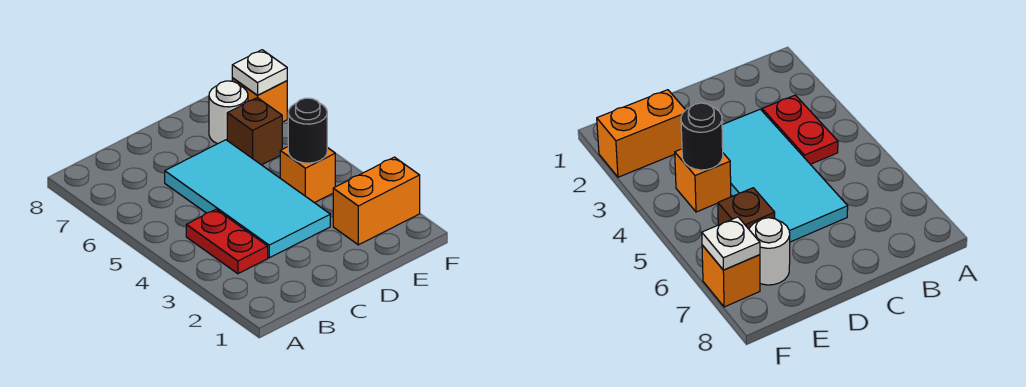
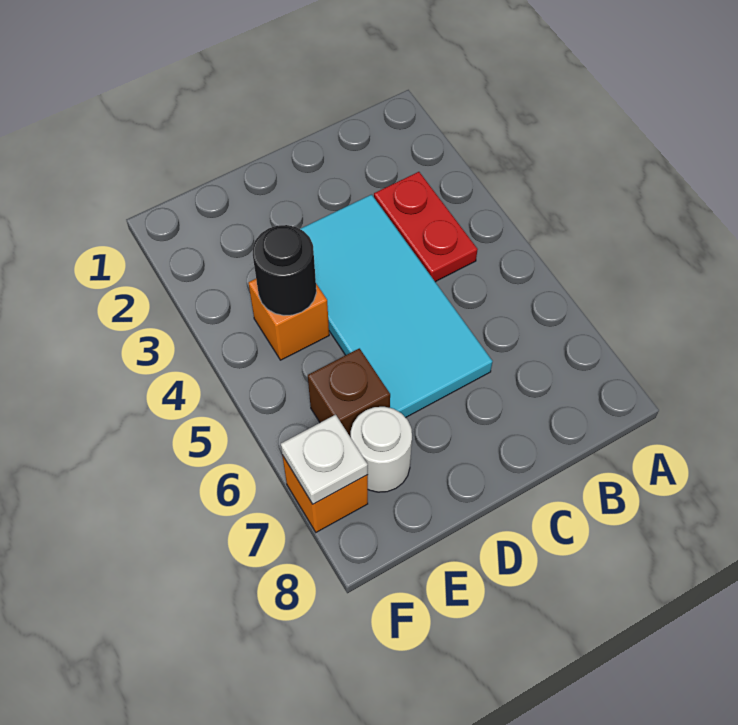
orange brick E2:F2 level 1 -> none

